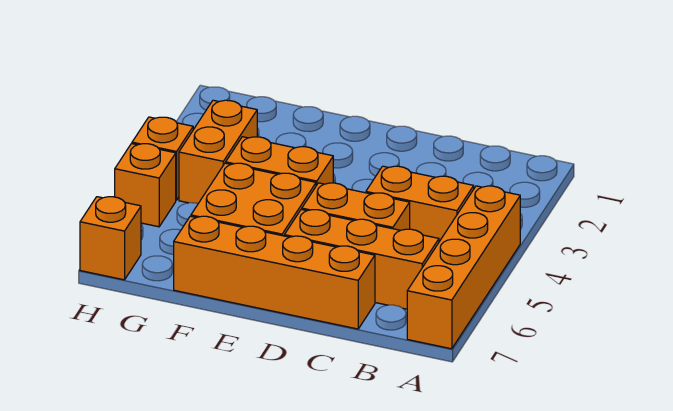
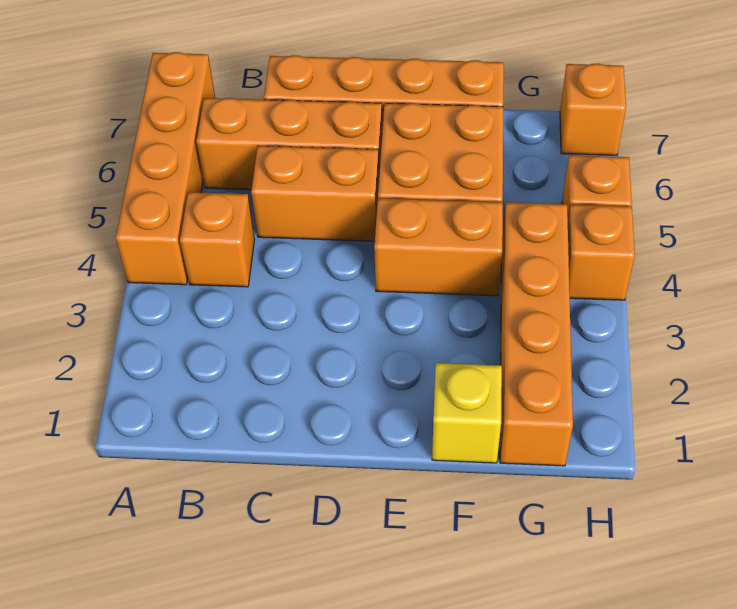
orange brick B4:C4 level 1 -> orange brick B4 level 1
none -> yellow brick F1 level 1
orange brick G3:G4 level 1 -> orange brick G1:G4 level 1

